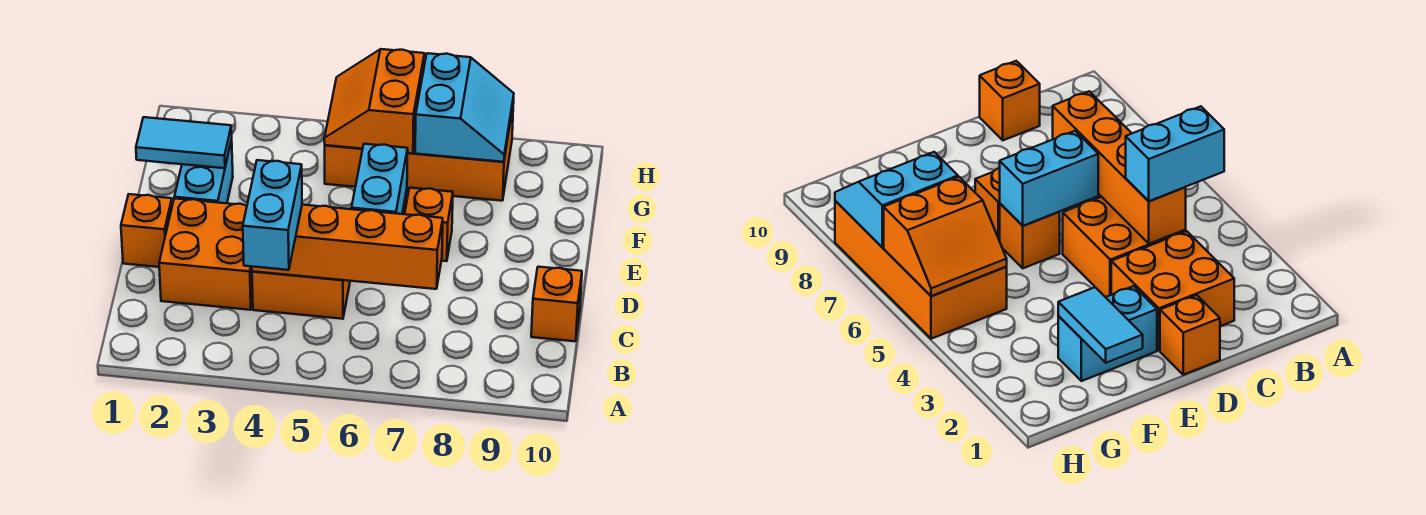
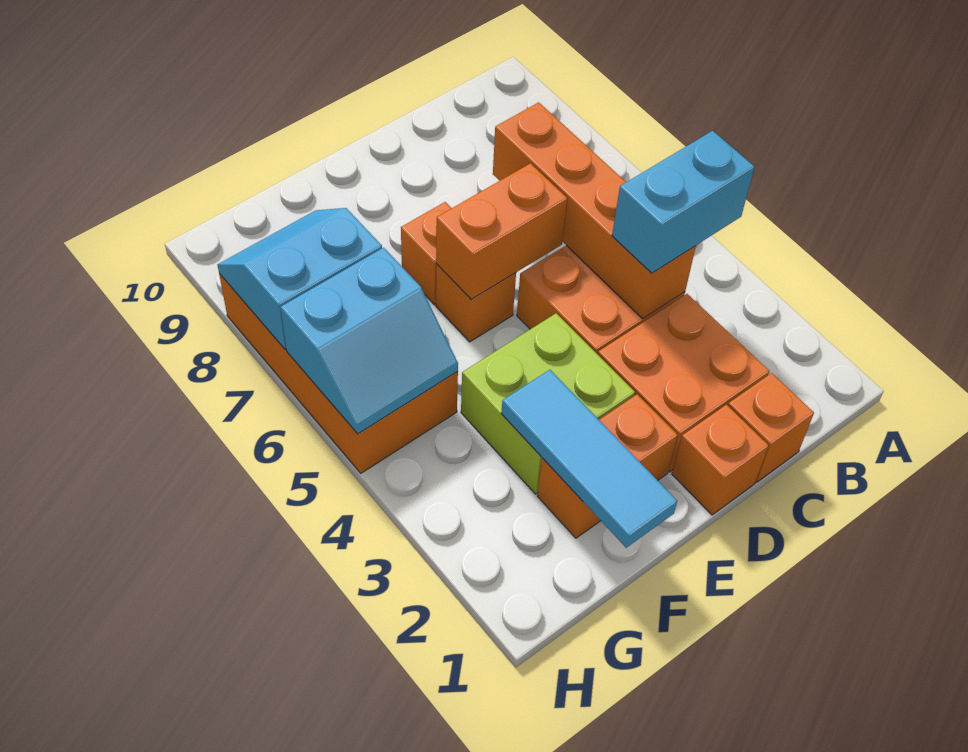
orange brick C10 level 1 -> orange brick C1 level 1
cyan brick D6:E6 level 2 -> orange brick D6:E6 level 2
cyan brick E2:F2 level 1 -> orange brick E2:F2 level 1
none -> lime brick E3:F4 level 1
cyan tile F1:F2 level 2 -> cyan tile F1:F3 level 2
orange slope G5:H6 level 2 top 6 -> cyan slope G5:H6 level 2 top 6

